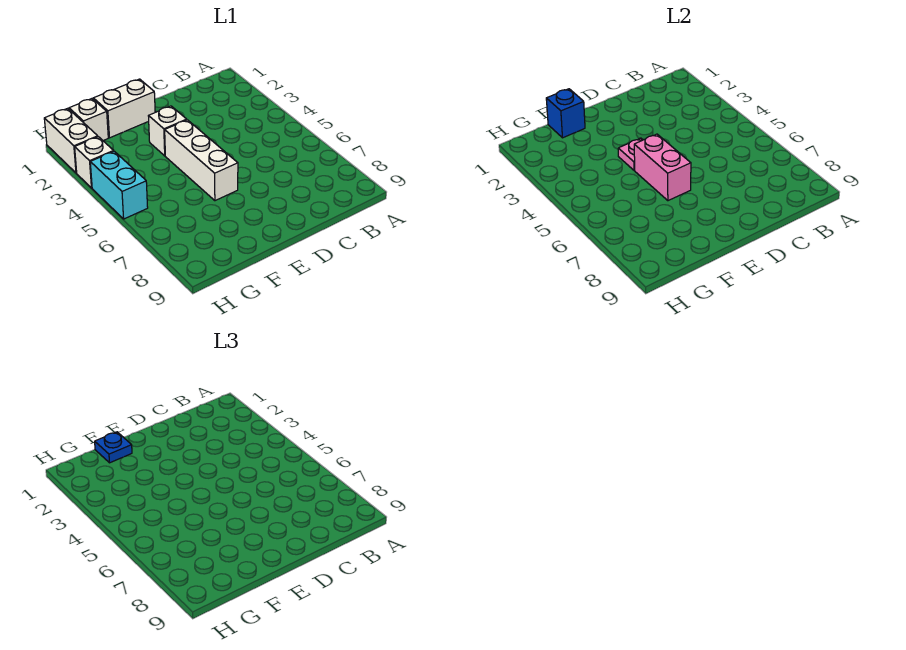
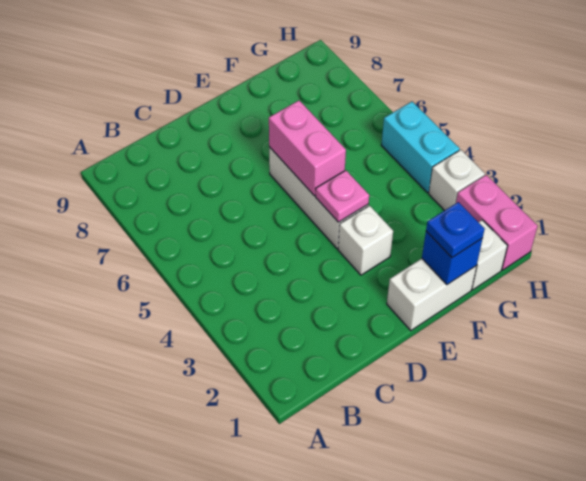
white brick H1:H2 level 1 -> pink brick H1:H2 level 1

